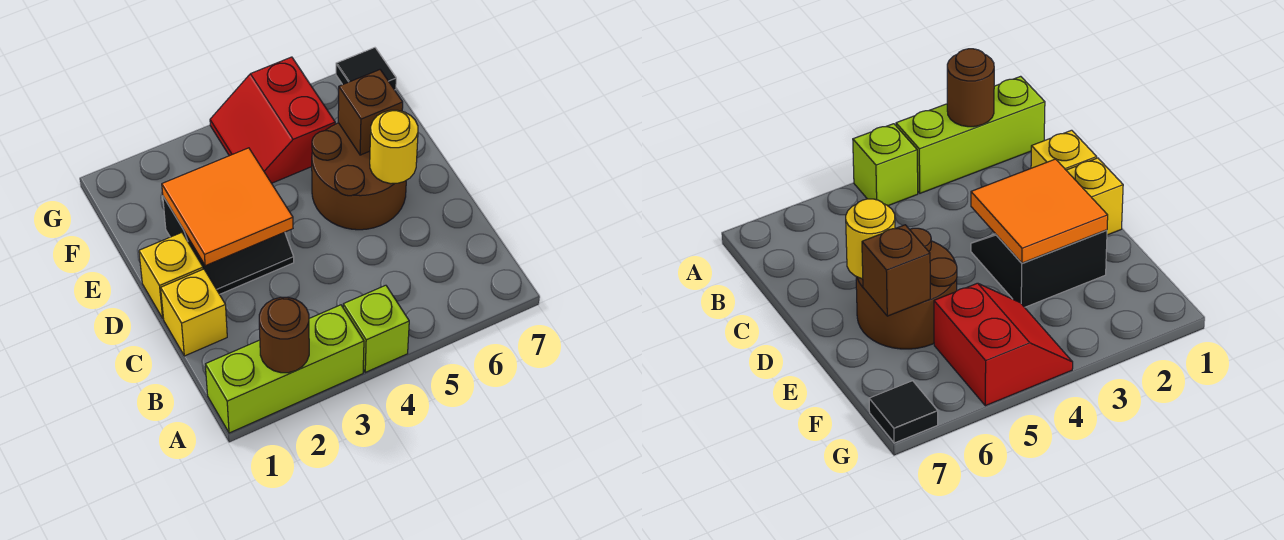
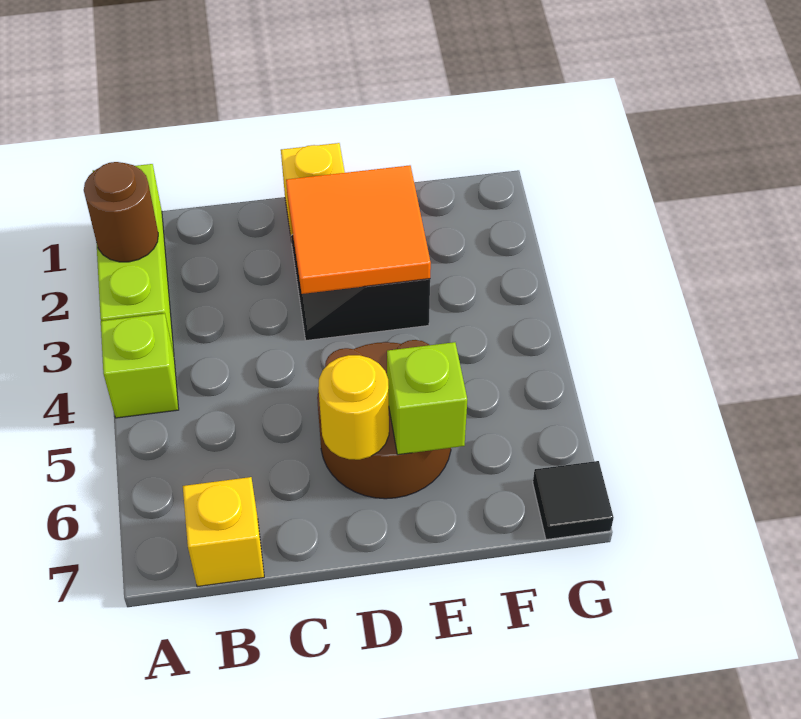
yellow brick C1 level 1 -> yellow brick B7 level 1
brown brick E6 level 2 -> lime brick E6 level 2
red slope F4:G5 level 1 top 5 -> none

